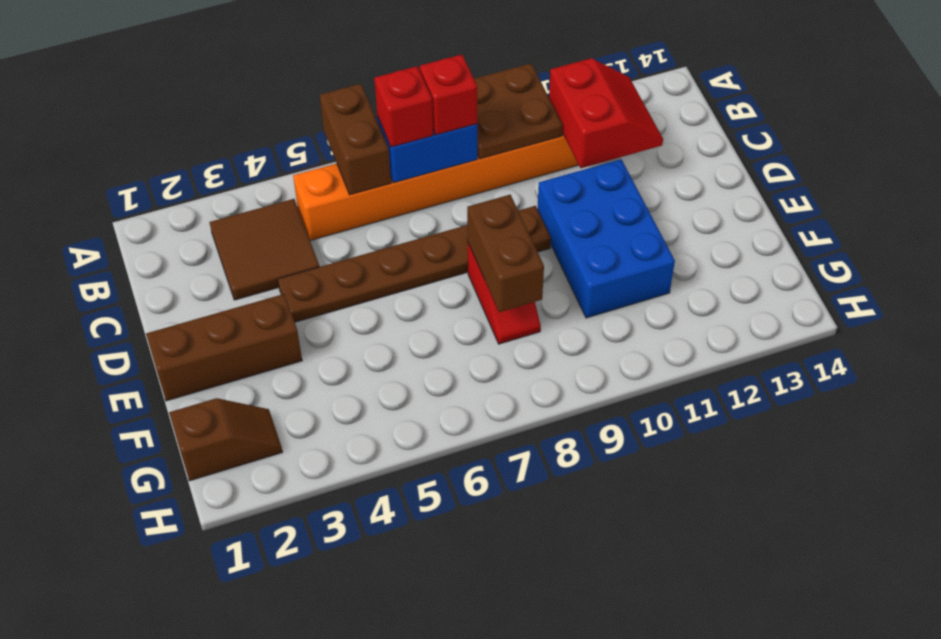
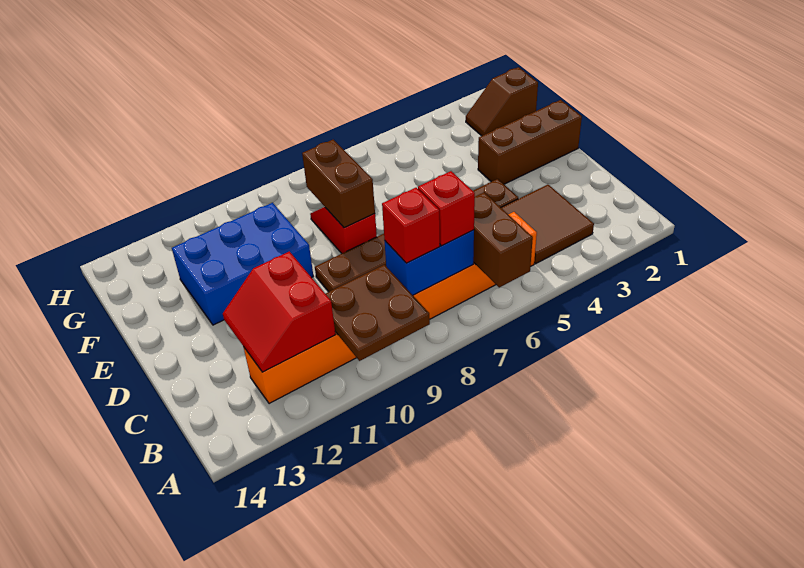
blue brick D10:F11 level 1 -> blue brick E10:F12 level 1

